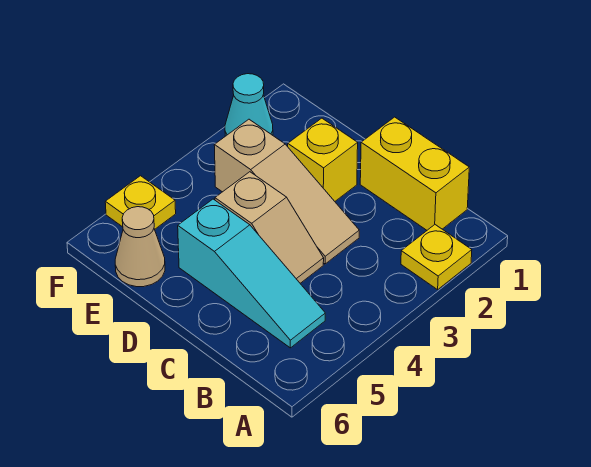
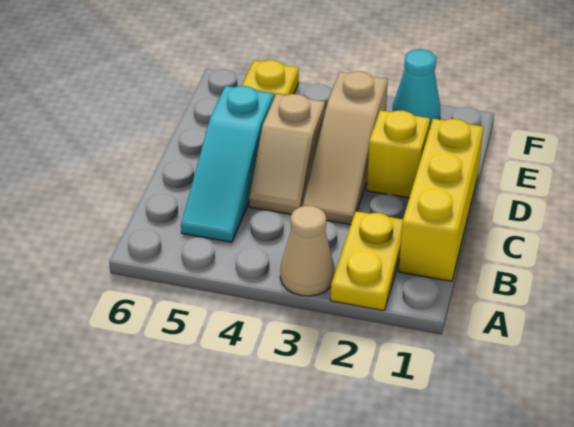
yellow plate A2 level 1 -> yellow plate A2:B2 level 1
yellow brick B1:C1 level 1 -> yellow brick B1:D1 level 1
tan cone E6 level 1 -> tan cone A3 level 1

